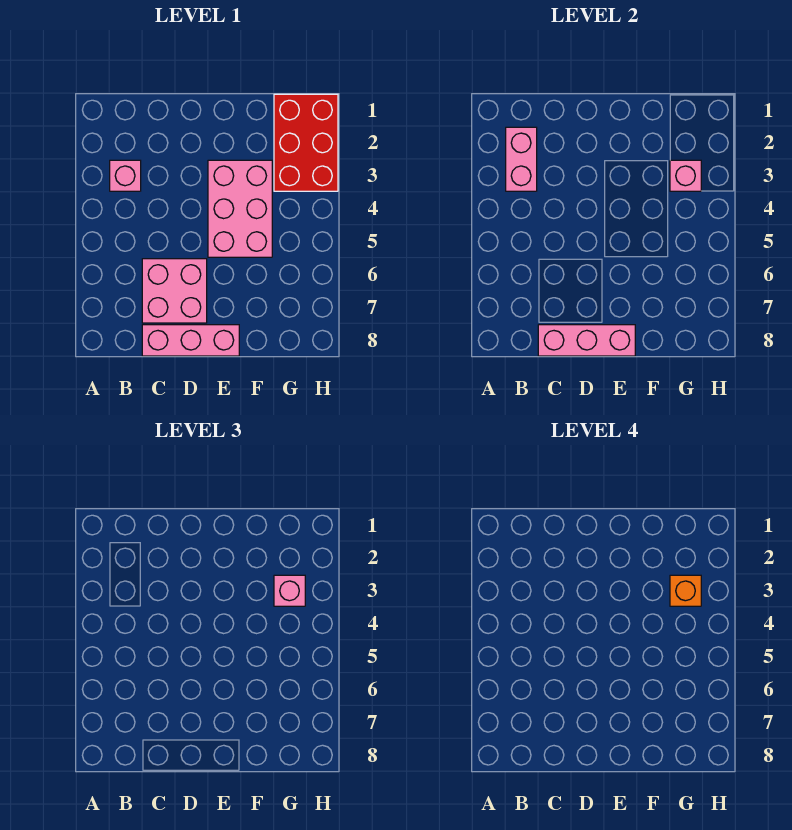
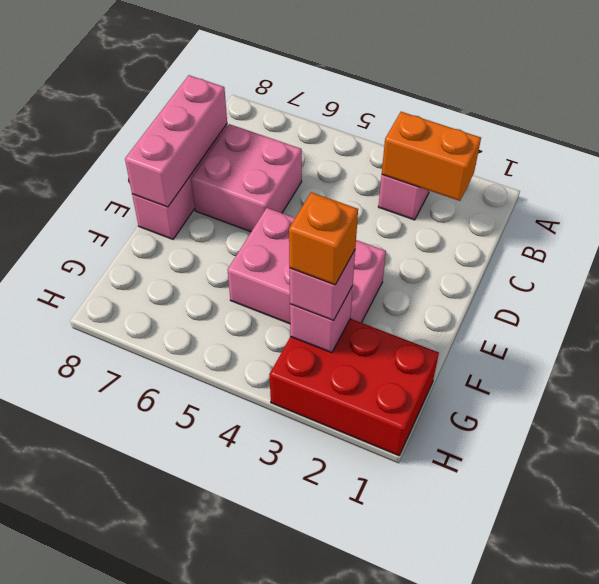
pink brick B2:B3 level 2 -> orange brick B2:B3 level 2

